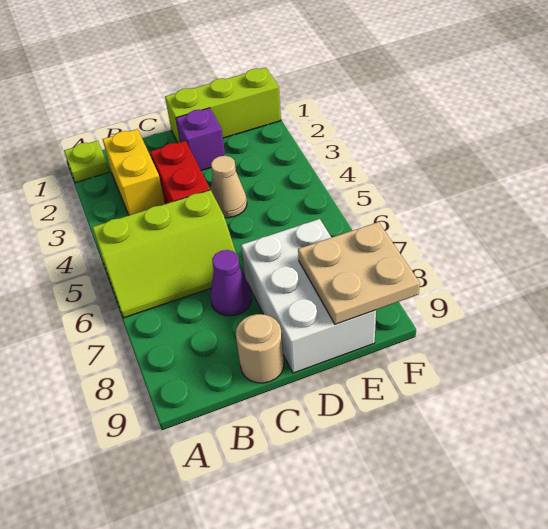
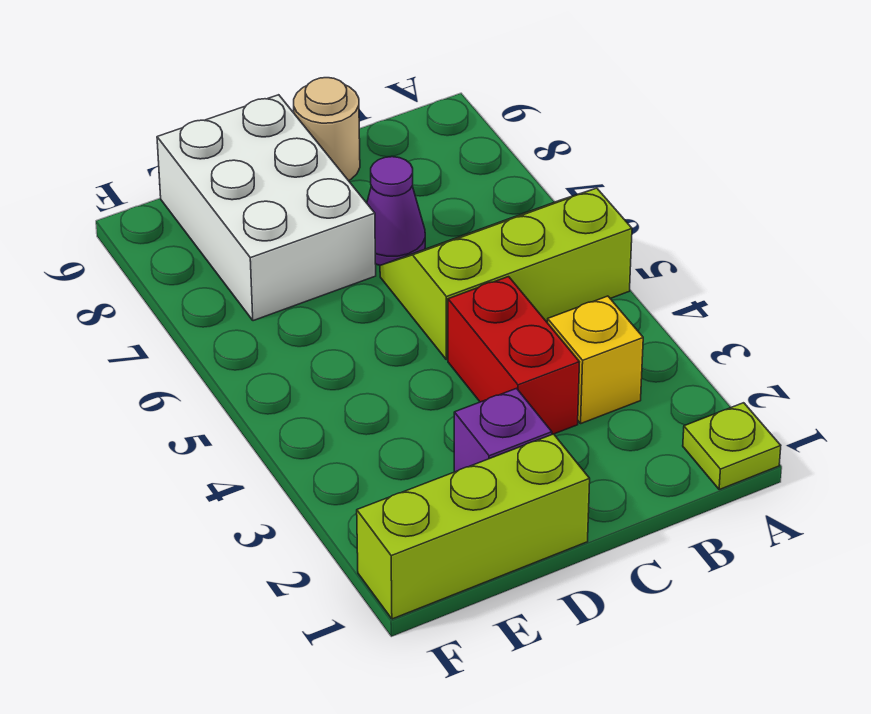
yellow brick B2:B3 level 1 -> yellow brick B3 level 1
tan cone D4 level 1 -> none
tan plate E8:F9 level 2 -> none

